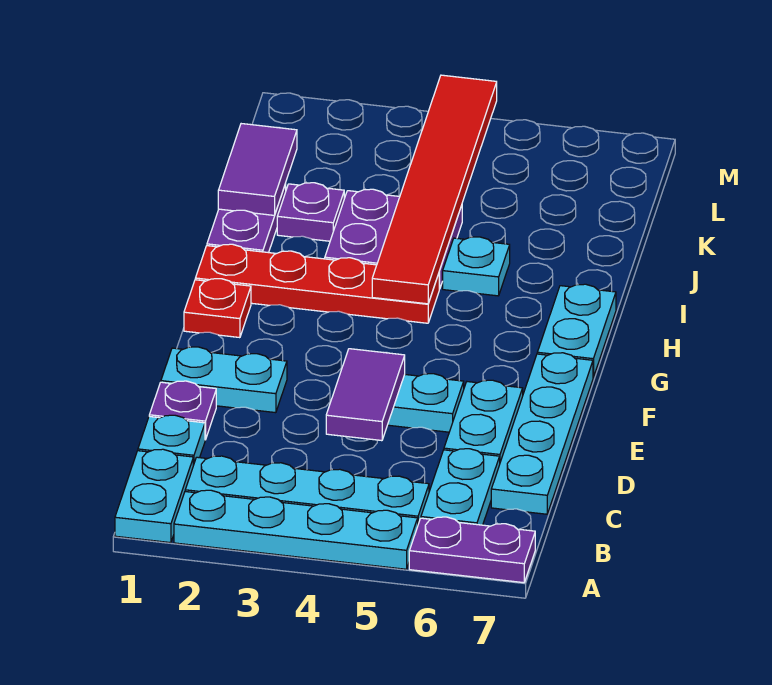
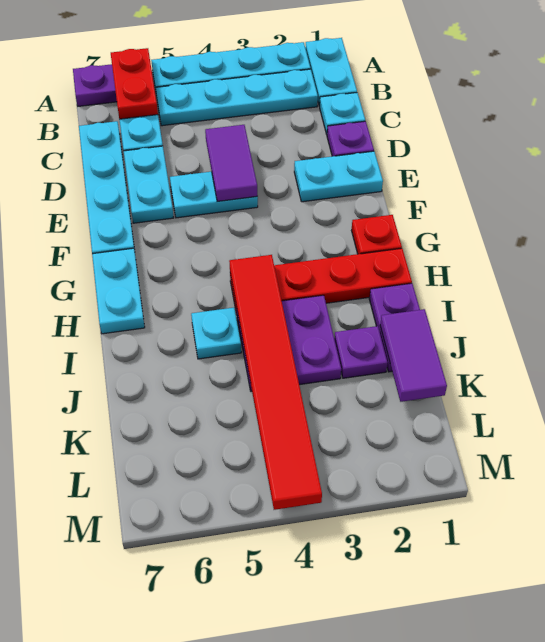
none -> red plate A6:B6 level 2

